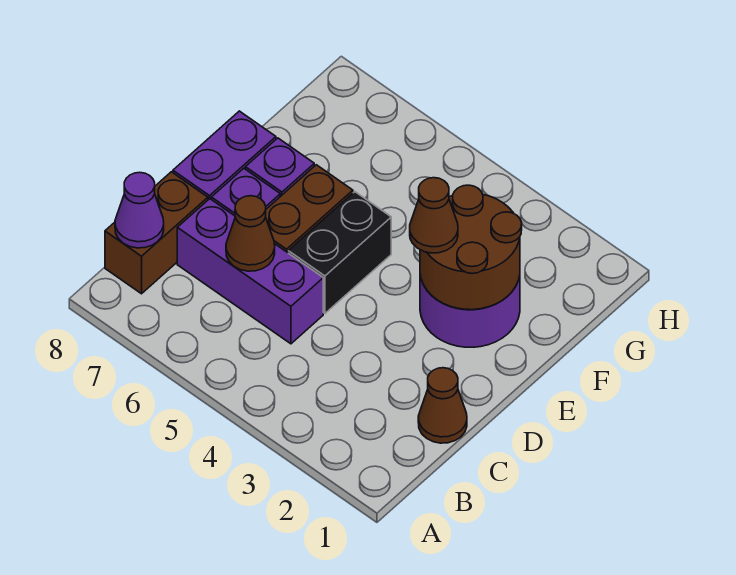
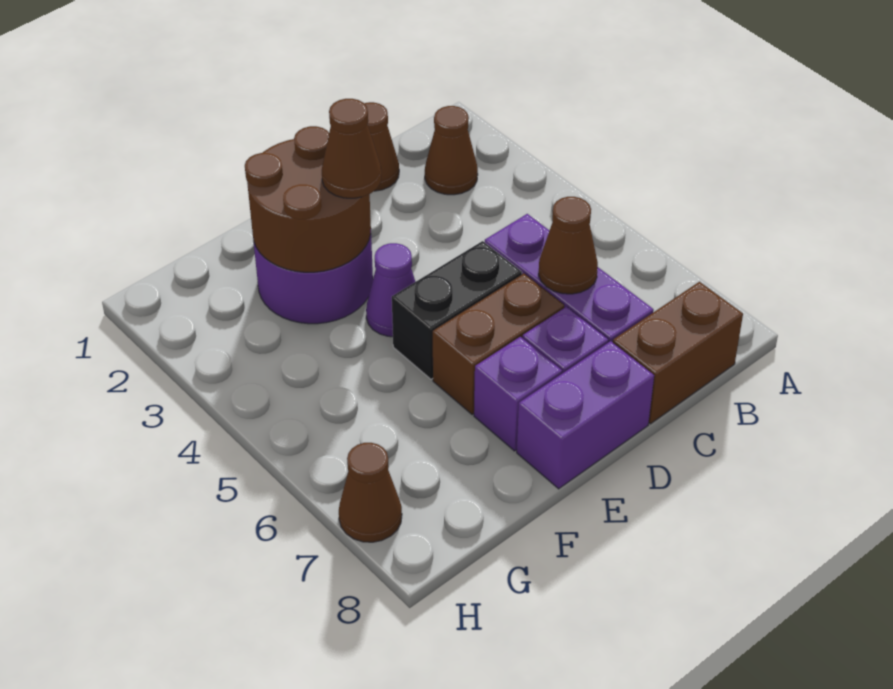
none -> brown cone B2 level 1
purple cone B8 level 2 -> purple cone E4 level 1
none -> brown cone H7 level 1

